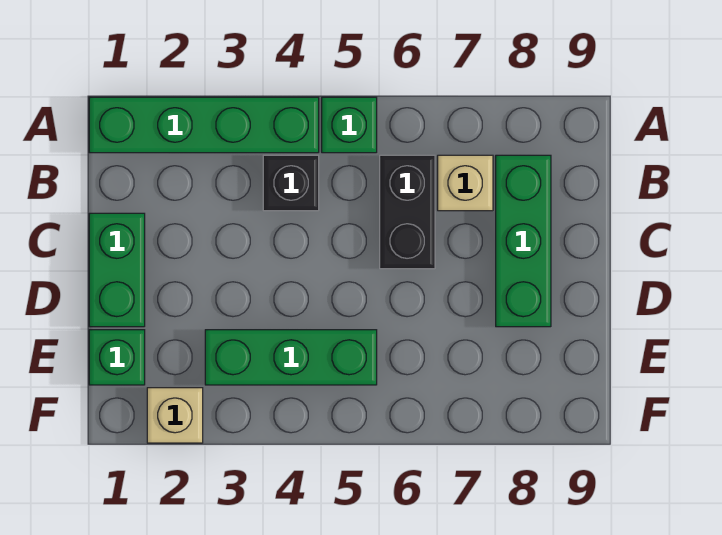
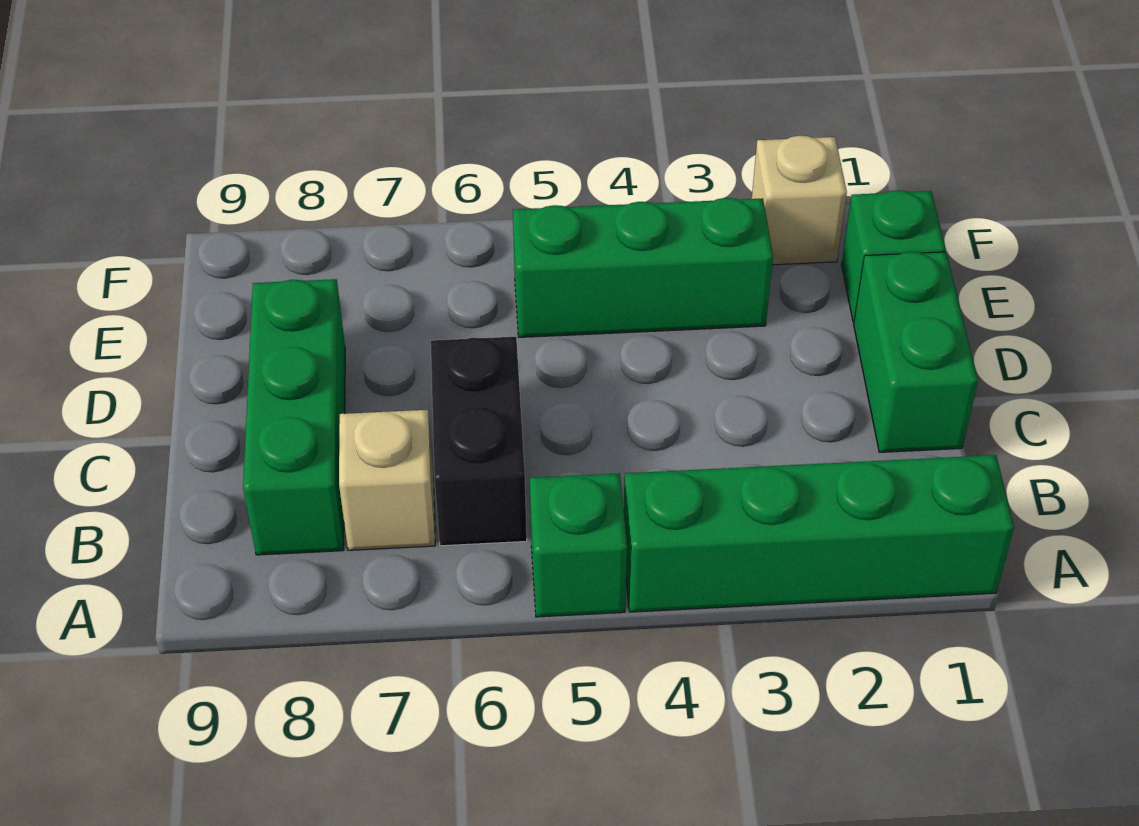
black brick B4 level 1 -> none

